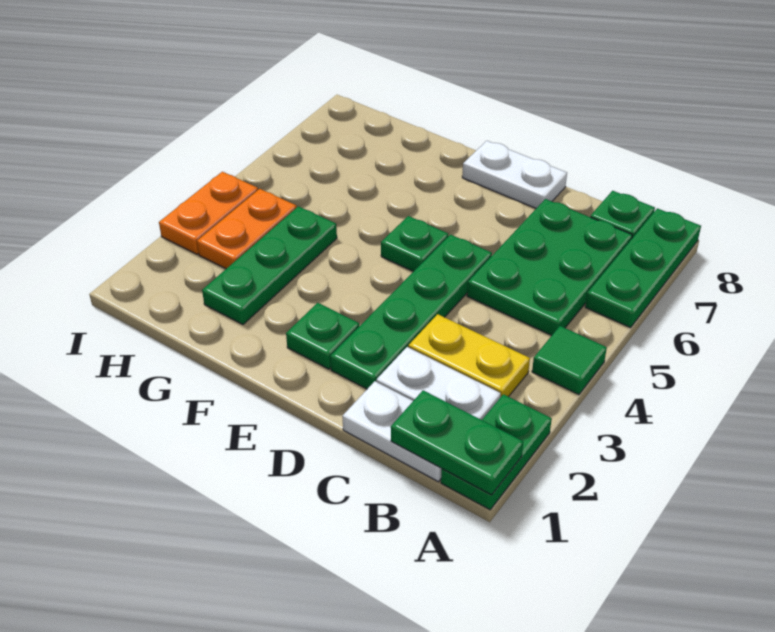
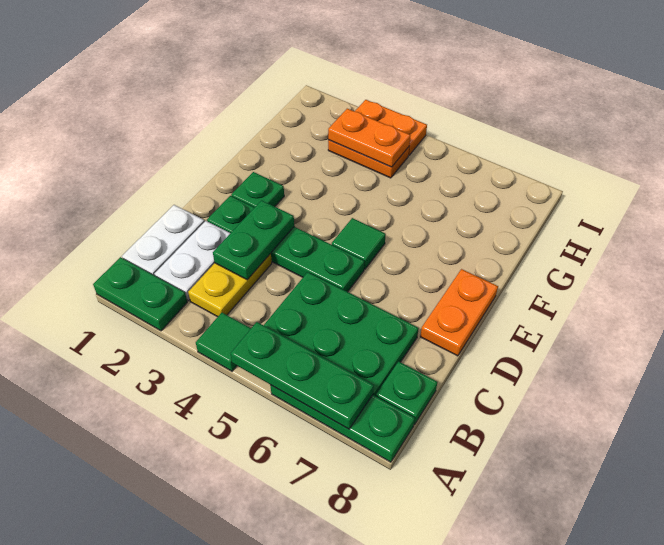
green plate A1:B1 level 2 -> green plate C3:D3 level 2
white plate D8:E8 level 1 -> orange plate D8:E8 level 1
green plate E5 level 1 -> green tile E5 level 1
green plate G2:G4 level 1 -> green plate A5:A7 level 2
none -> orange plate H3:H4 level 2

